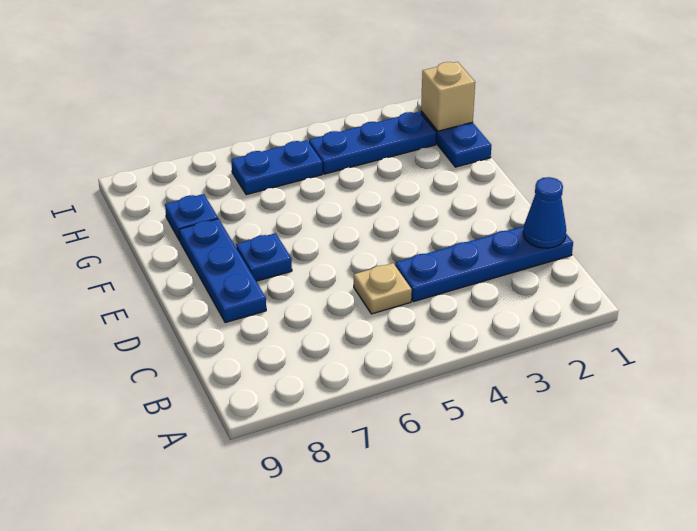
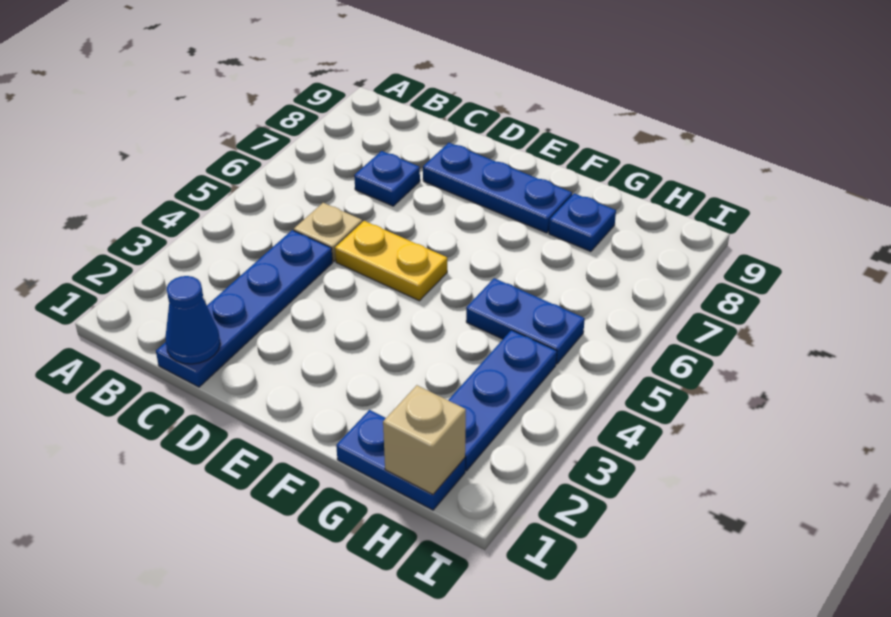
none -> yellow plate D5:E5 level 1
blue plate E7 level 1 -> blue plate C7 level 1
blue plate H5:H6 level 1 -> blue plate G5:H5 level 1

